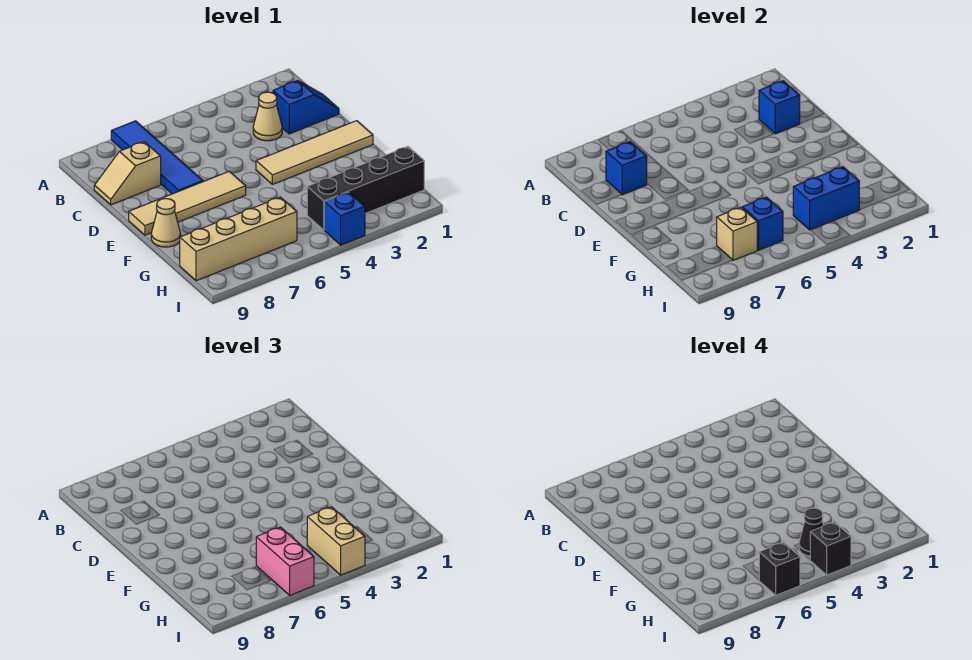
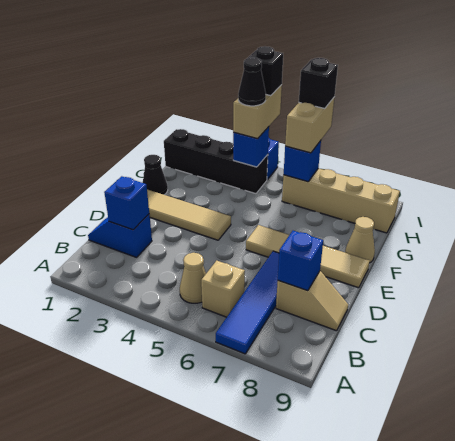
tan cone C3 level 1 -> tan cone B5 level 1
none -> black cone F1 level 1
blue brick H3:H4 level 2 -> blue brick H4 level 2
pink brick H6:I6 level 3 -> tan brick H6:I6 level 3
tan brick H7 level 2 -> tan brick B6 level 1

